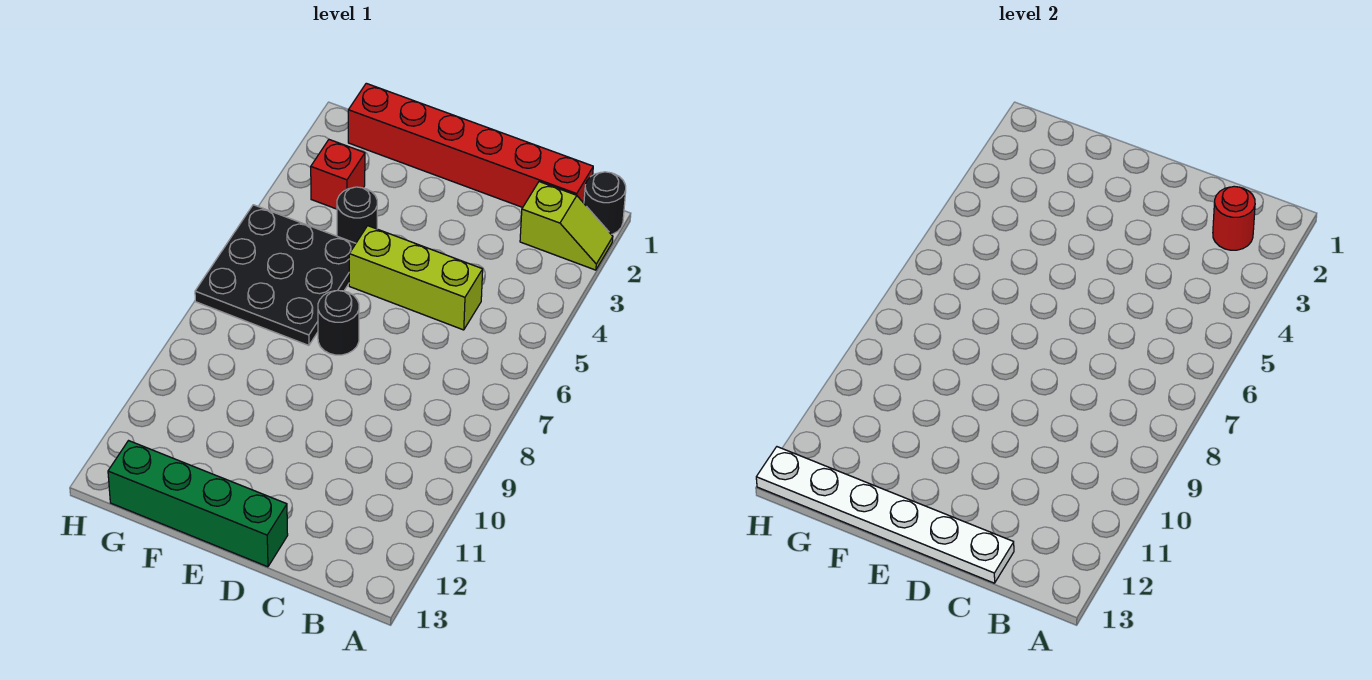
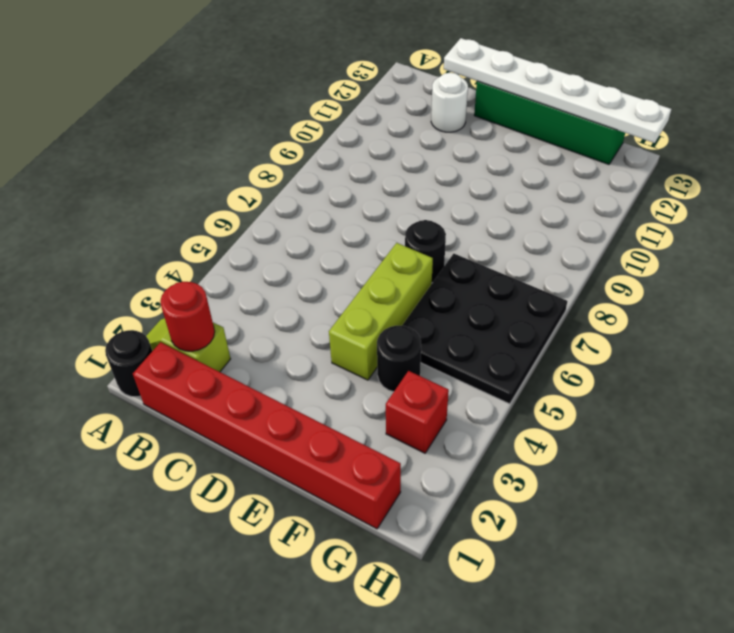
lime brick C5:E5 level 1 -> lime brick E4:E6 level 1
none -> white round brick C12 level 1

